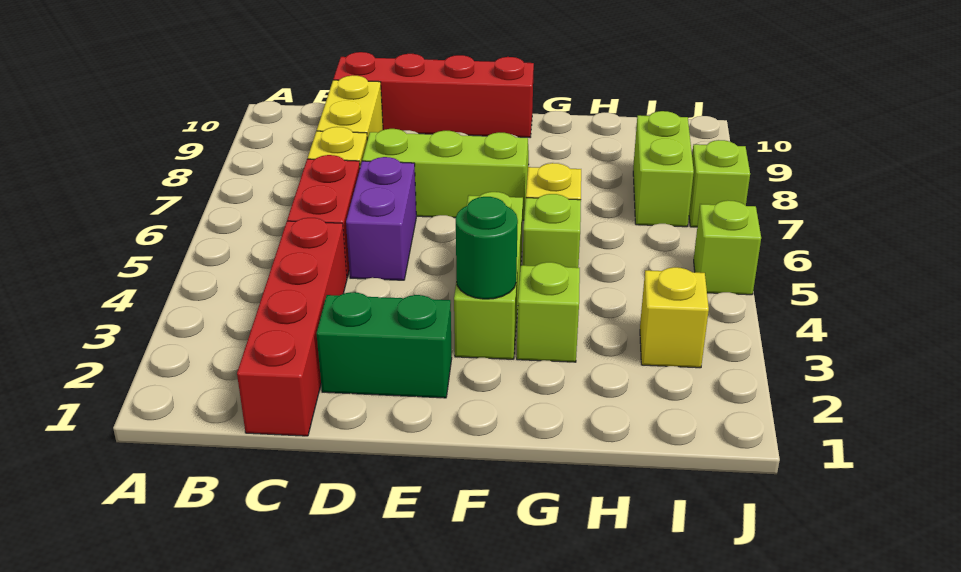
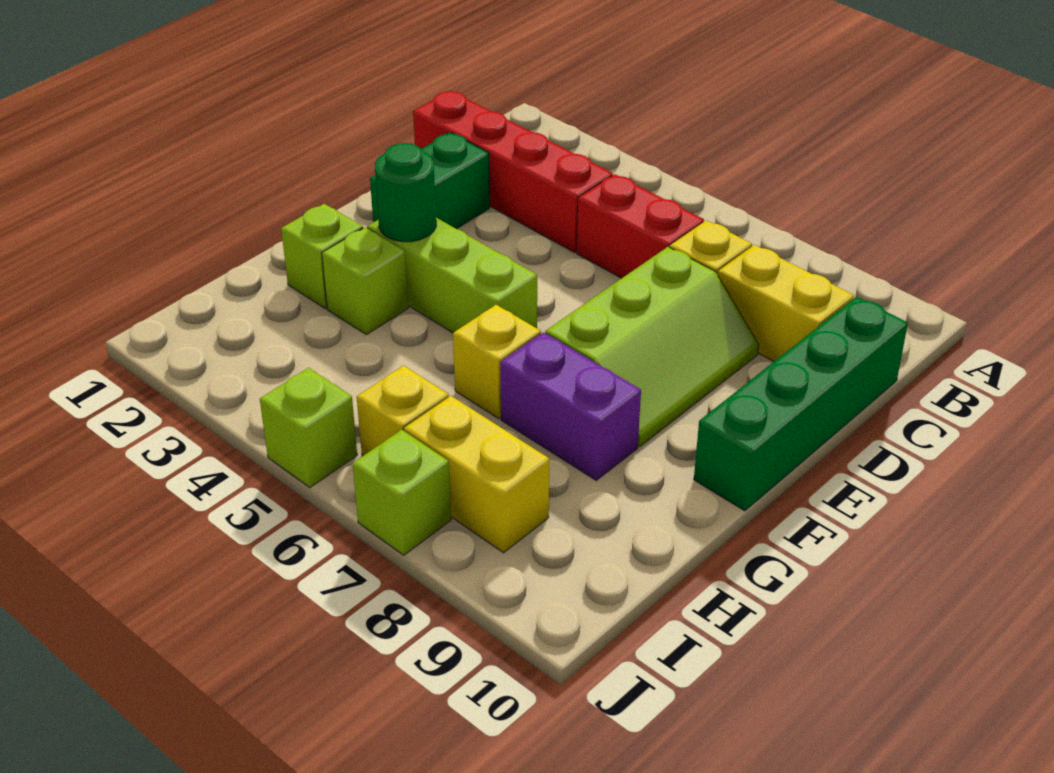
red brick C10:F10 level 1 -> green brick C10:F10 level 1
purple brick D5:D6 level 1 -> purple brick G7:G8 level 1
lime brick G5 level 1 -> lime brick G2 level 1
yellow brick I3 level 1 -> yellow brick I6 level 1
lime brick I7:I8 level 1 -> yellow brick I7:I8 level 1

